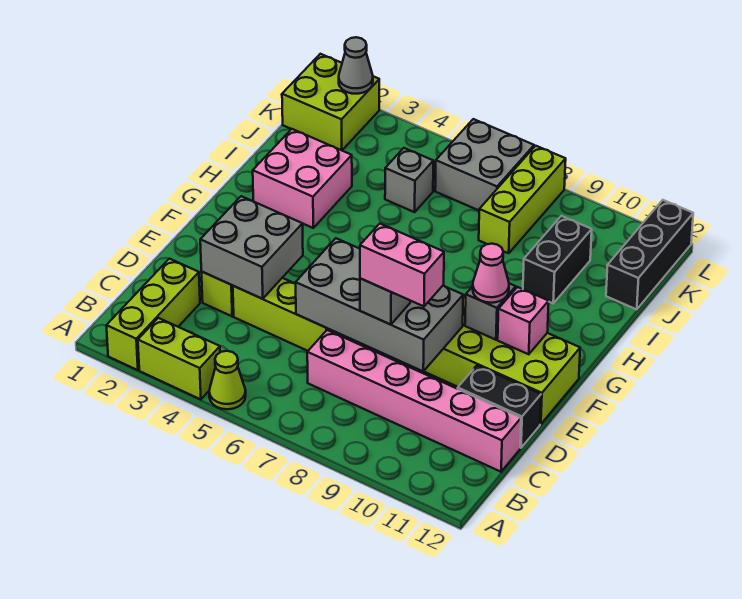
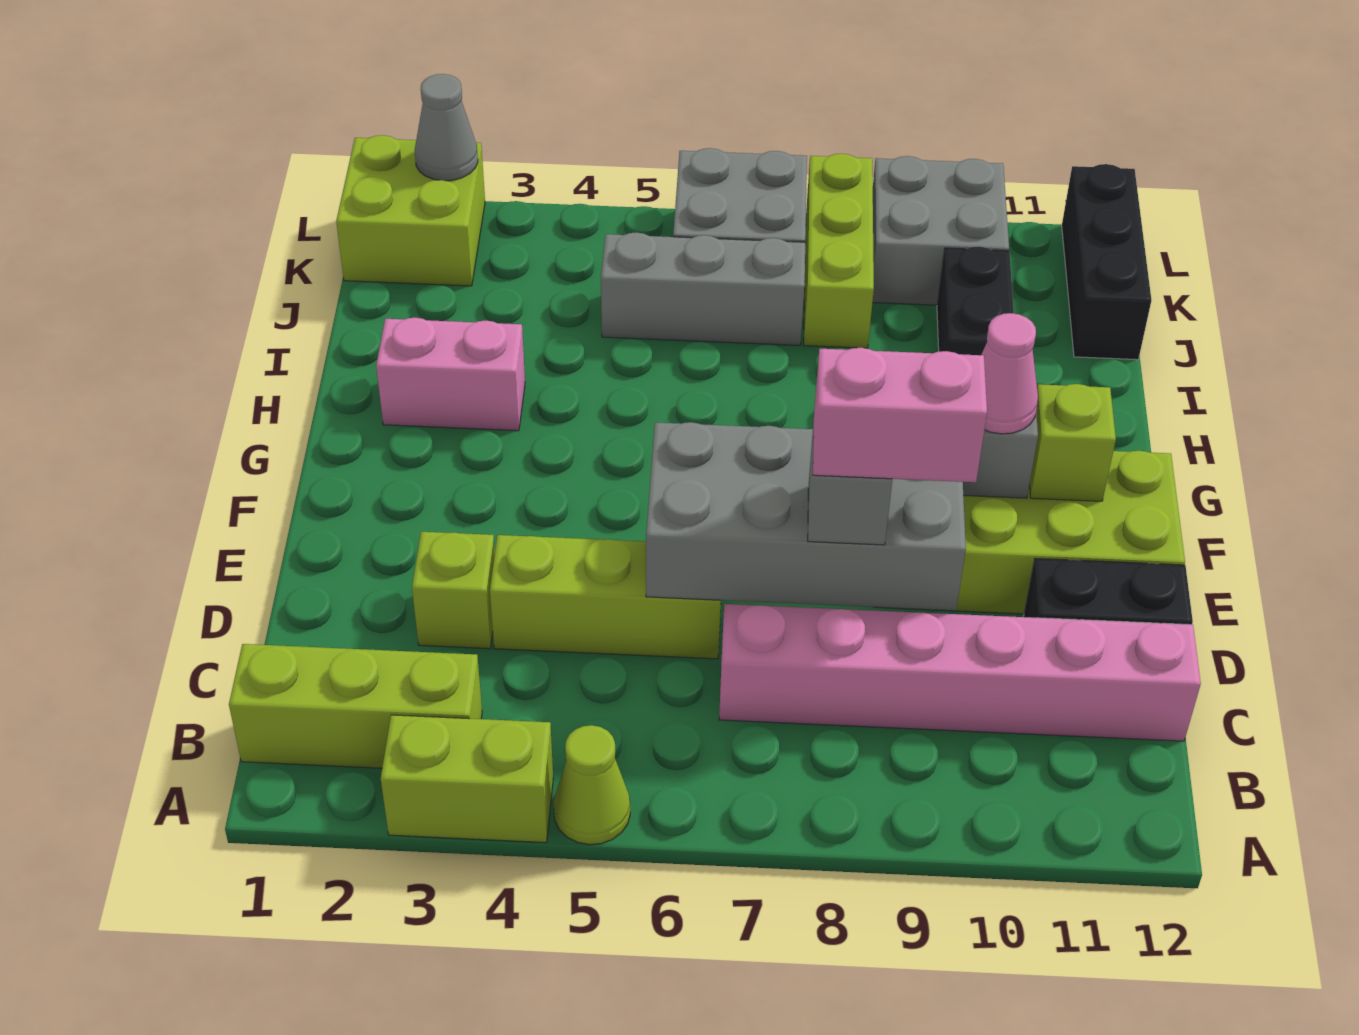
lime brick A2:C2 level 1 -> lime brick B1:B3 level 1
grey brick D3:E4 level 2 -> grey brick K9:L10 level 1
pink brick F11 level 2 -> lime brick F11 level 2
pink brick H2:I3 level 1 -> pink brick H2:H3 level 1
grey brick J5 level 1 -> grey brick J5:J7 level 1

